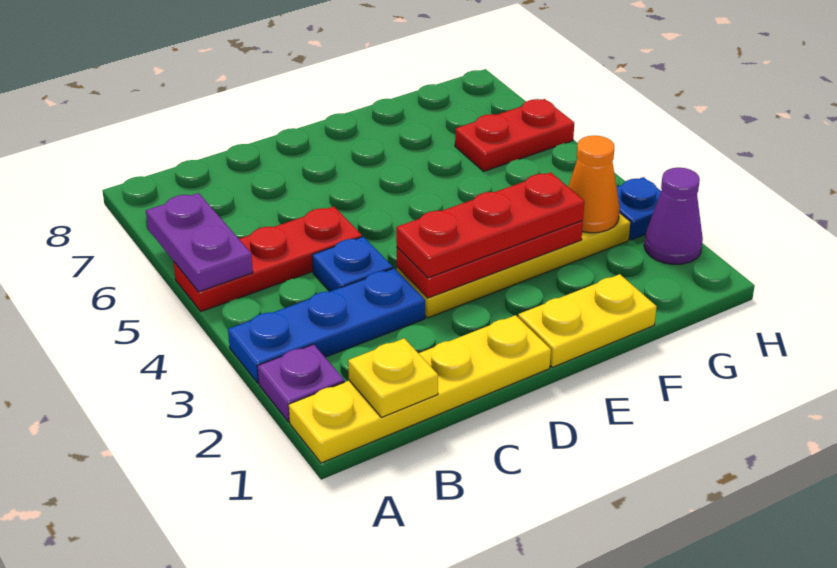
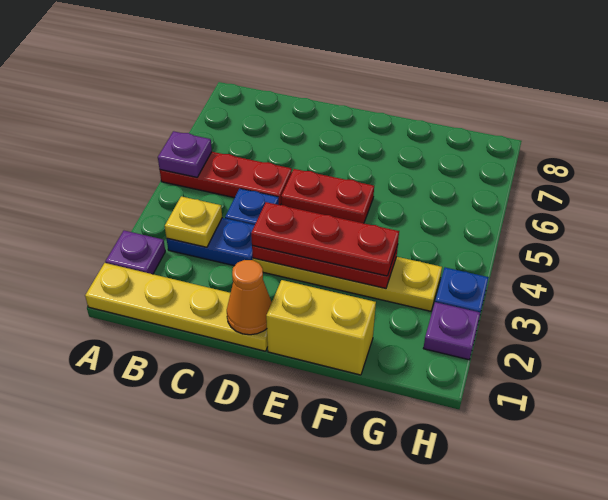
blue plate A3:C3 level 1 -> blue plate B3:C3 level 1
purple plate A5:A6 level 2 -> purple plate A5 level 2
yellow plate B1 level 2 -> yellow plate B3 level 2
yellow plate E1:F1 level 1 -> yellow brick E1:F1 level 1
orange cone G3 level 2 -> orange cone D1 level 2
red plate G6:H6 level 1 -> red plate D5:E5 level 1
purple cone H2 level 1 -> purple plate H2 level 1

